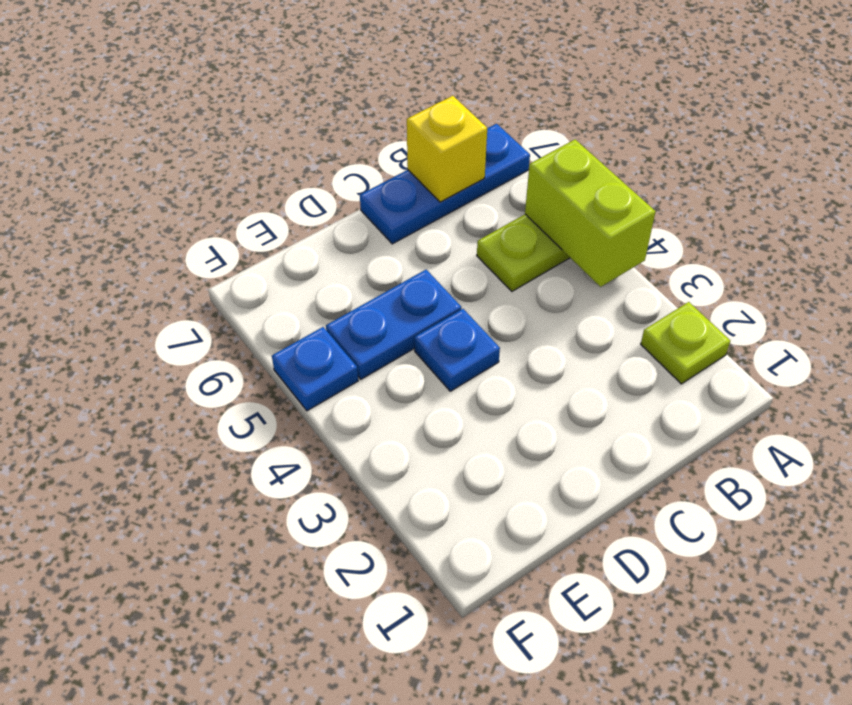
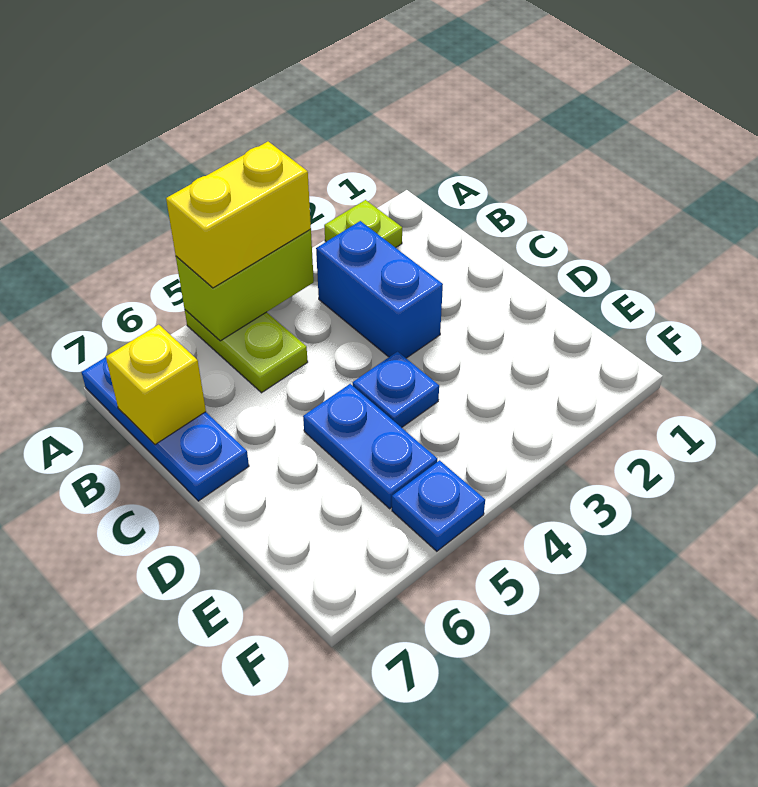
none -> yellow brick A4:A5 level 3
none -> blue brick B3:C3 level 1

